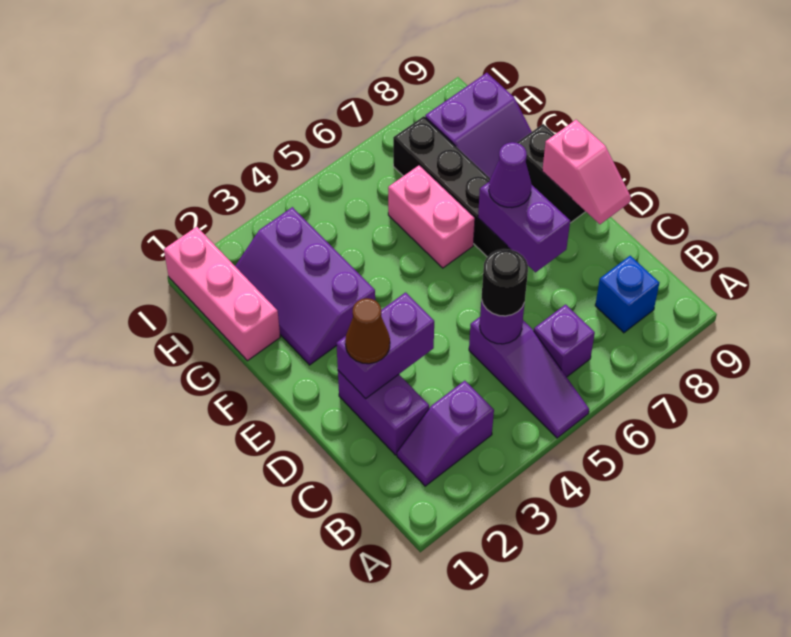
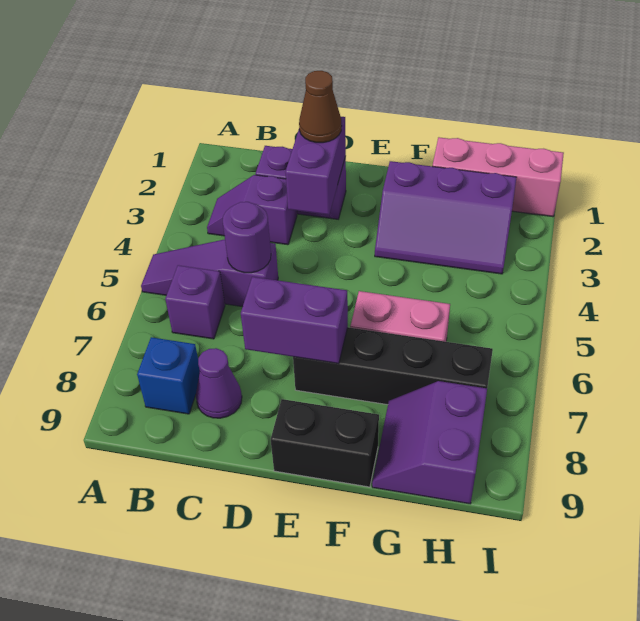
purple slope B2:B3 level 1 top 3 -> purple slope B3:C3 level 1 top C
black round brick C5 level 3 -> none
pink slope D9:E9 level 2 top E -> none
purple cone E7 level 3 -> purple cone C8 level 1
purple slope F2:H3 level 1 top 3 -> purple slope F2:H3 level 1 top 2

